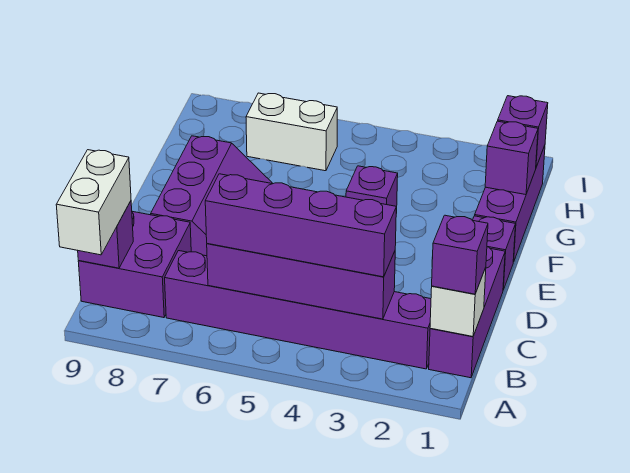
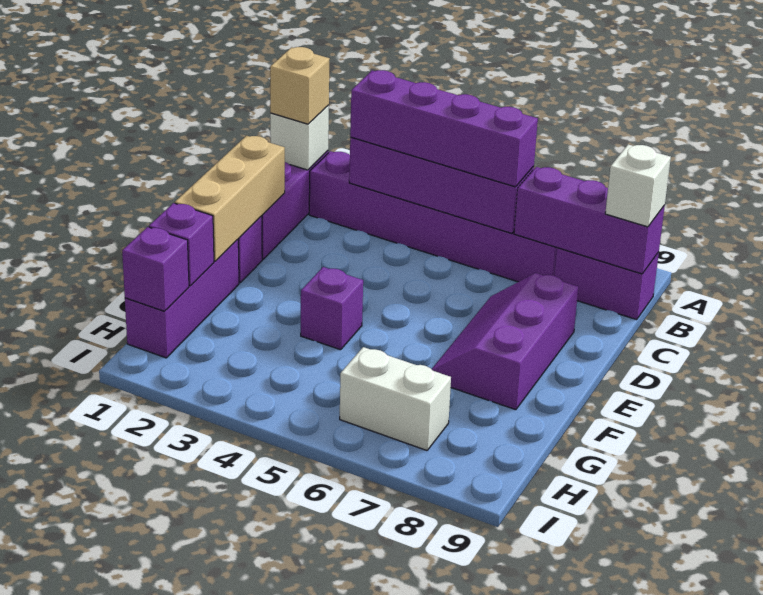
white brick A9:B9 level 3 -> white brick B9 level 3
purple brick B1 level 3 -> tan brick B1 level 3
purple brick B8:C9 level 1 -> purple brick B8:B9 level 1
purple brick B9 level 2 -> purple brick B7:B9 level 2
none -> tan brick D1:F1 level 2

